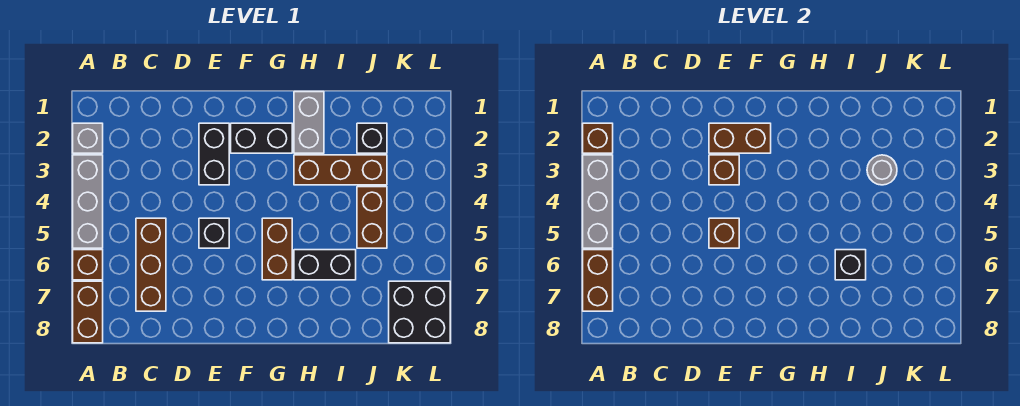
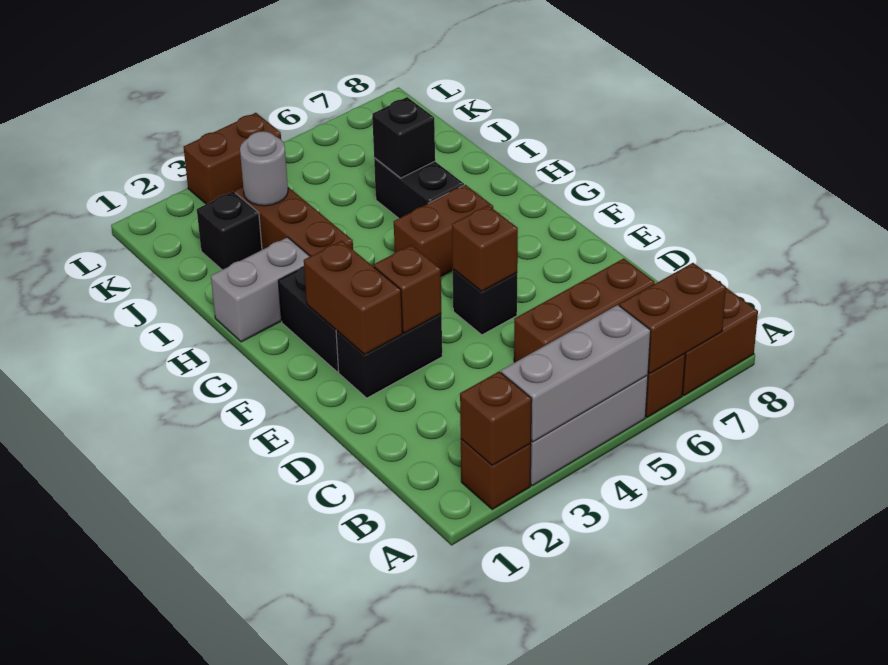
grey brick A2 level 1 -> brown brick A2 level 1
brown brick J4:J5 level 1 -> brown brick L3:L4 level 1
black brick K7:L8 level 1 -> none

